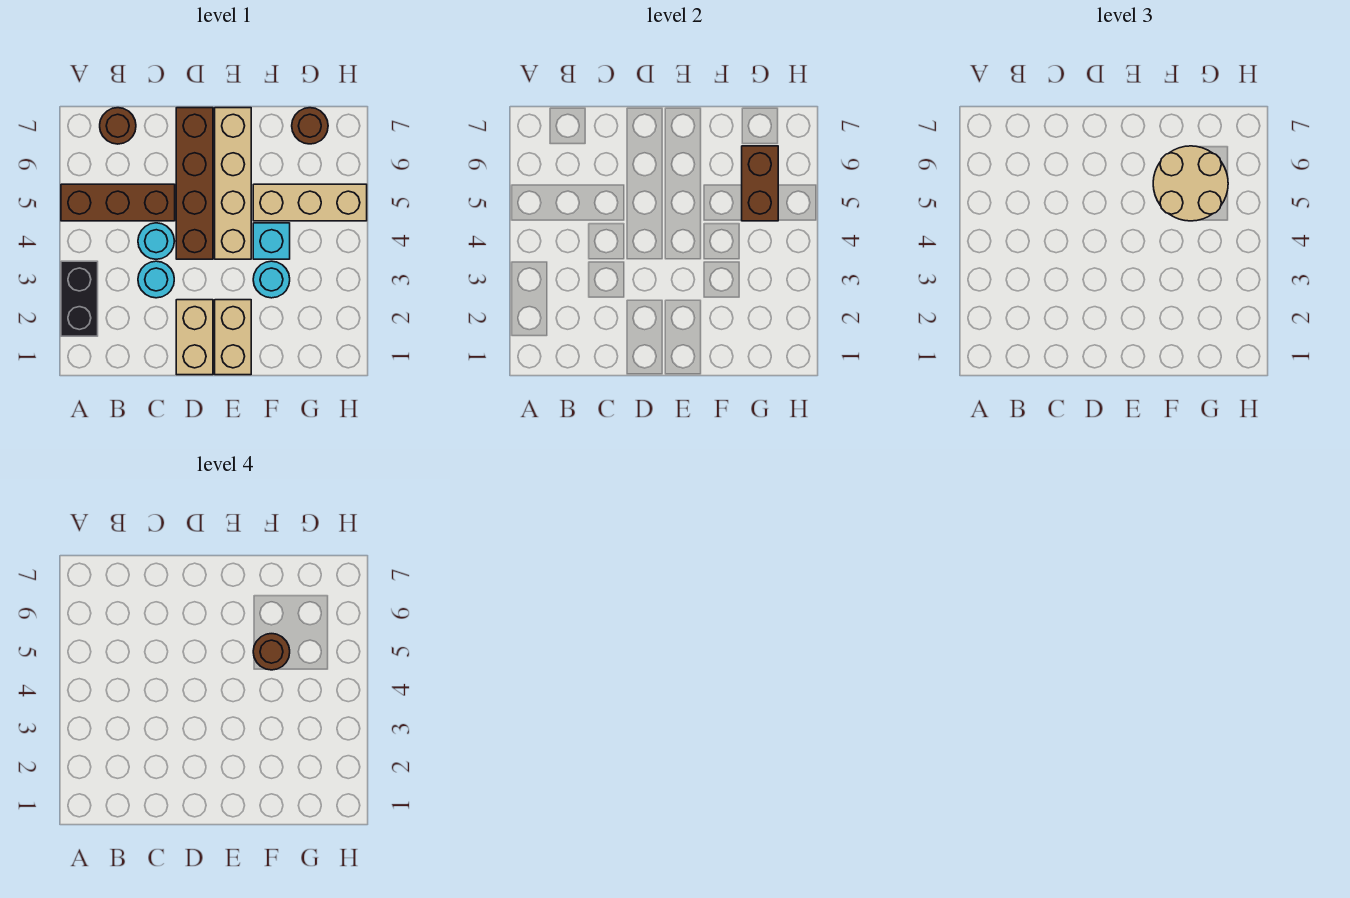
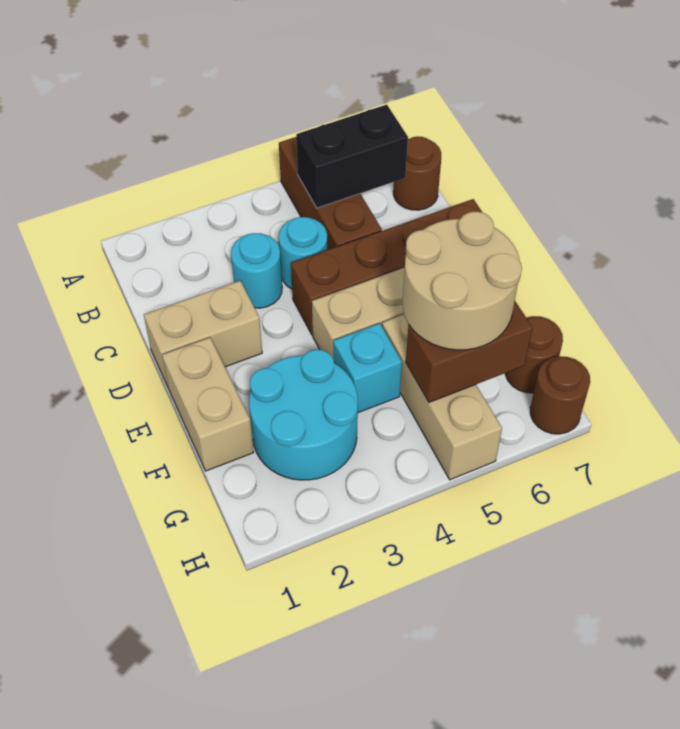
black brick A2:A3 level 1 -> black brick B5:B6 level 2
tan brick E1:E2 level 1 -> tan brick E1:F1 level 1
cyan round brick F3 level 1 -> cyan round brick F2:G3 level 1
brown round brick F5 level 4 -> brown round brick H7 level 1

